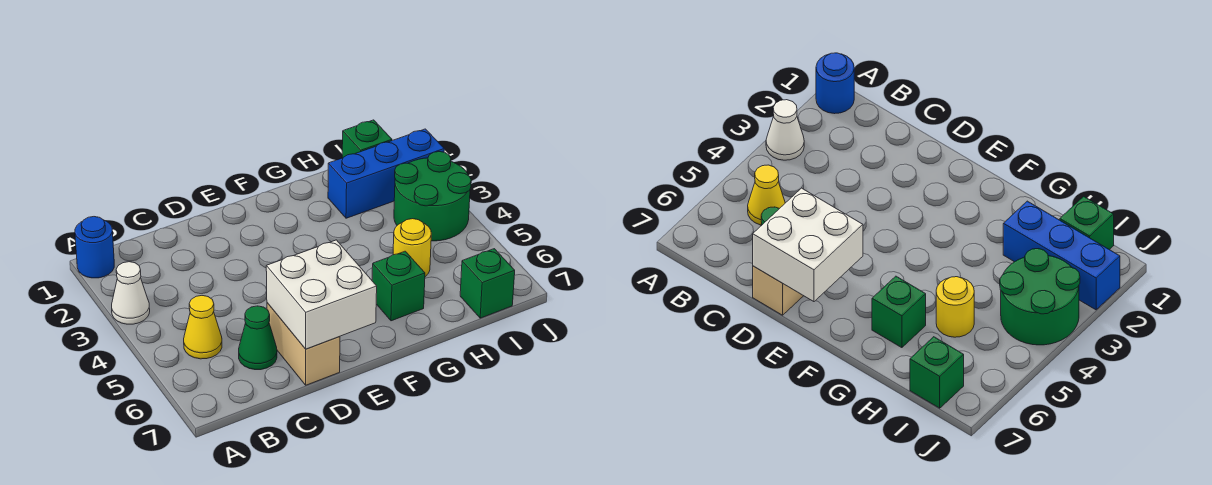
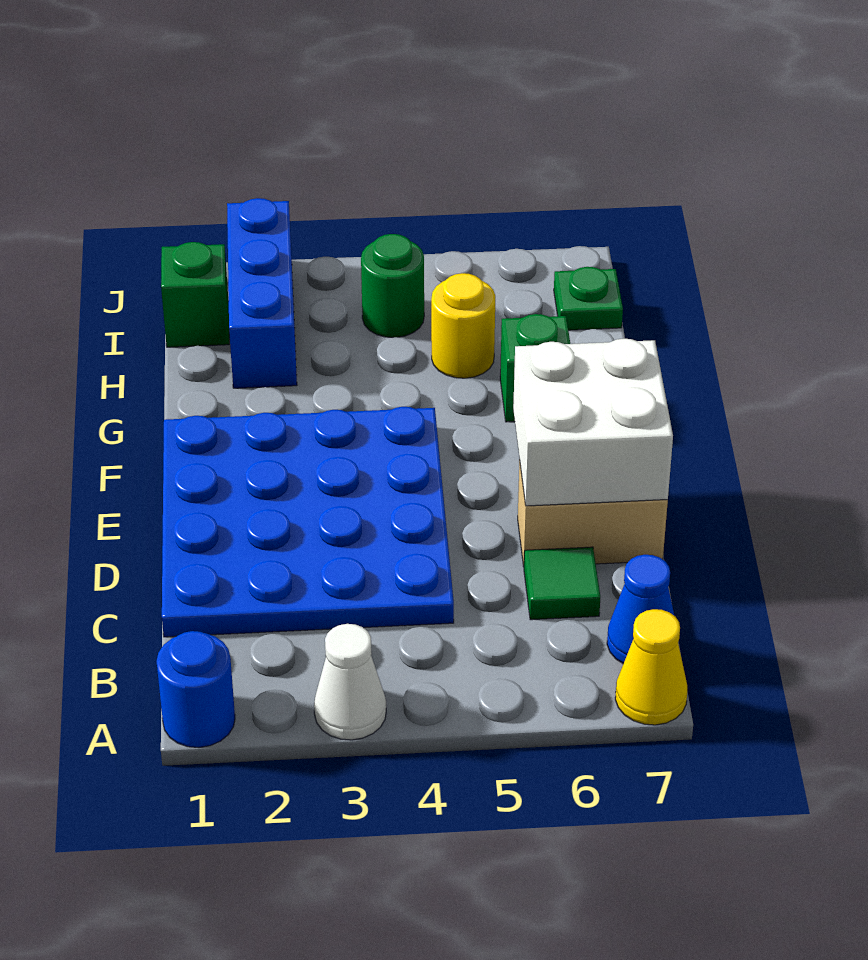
yellow cone B5 level 1 -> yellow cone A7 level 1
none -> blue cone B7 level 1
none -> blue plate C1:F4 level 1
green cone C6 level 1 -> green tile C6 level 1
green round brick I3:J4 level 1 -> green round brick I4 level 1
green brick I7 level 1 -> green plate I7 level 1

